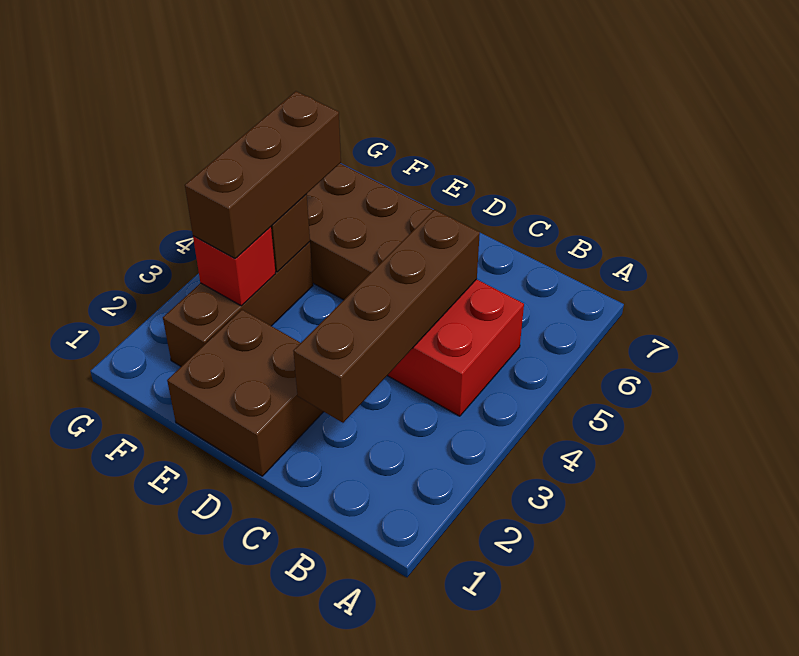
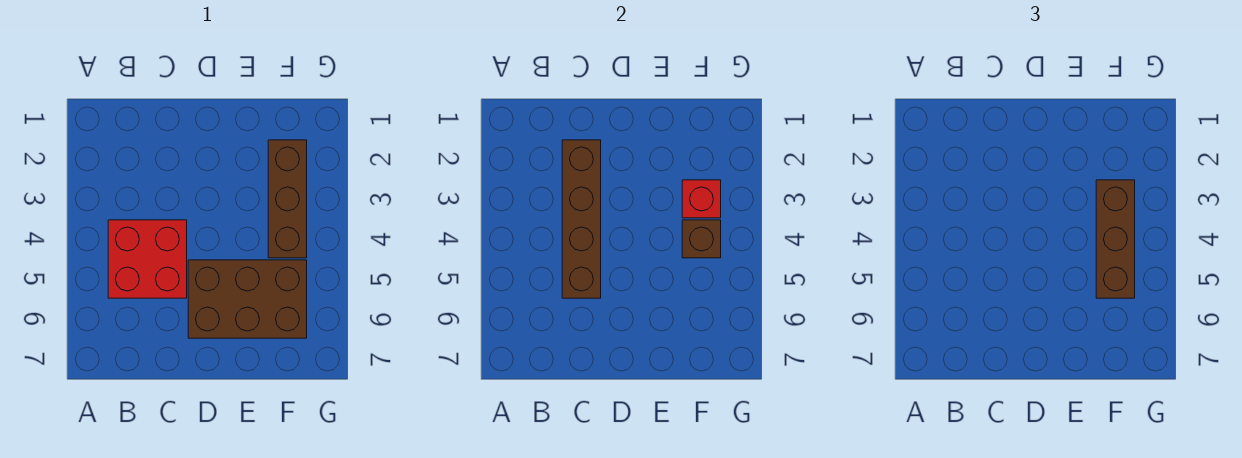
brown brick D1:E2 level 1 -> none

